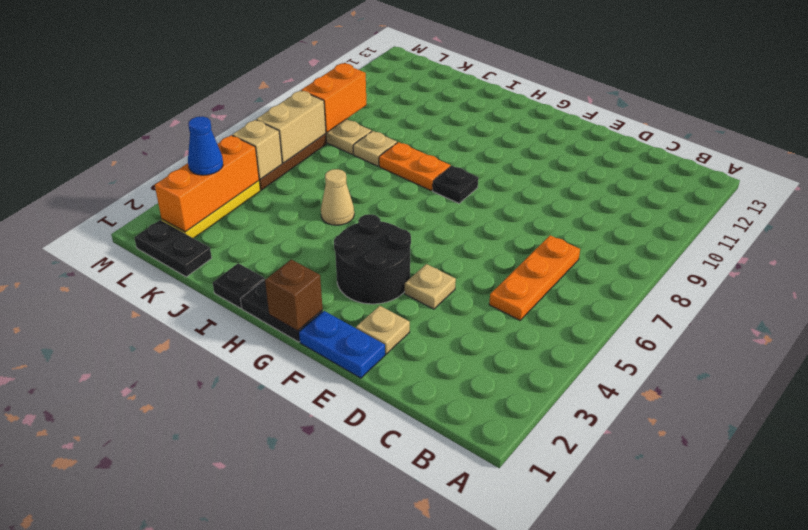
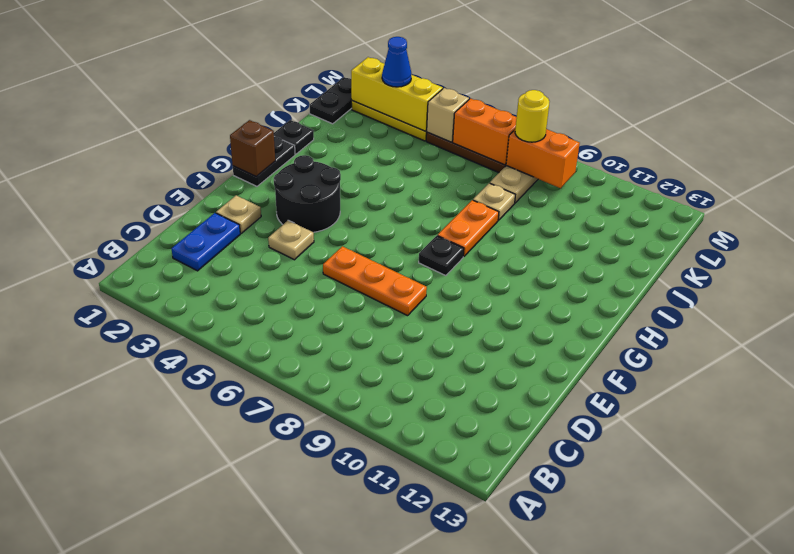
orange plate C5:C7 level 1 -> orange plate E6:E8 level 1
blue plate E1:F1 level 1 -> blue plate C2:D2 level 1
tan cone I5 level 1 -> none
orange brick L2:L4 level 2 -> yellow brick L2:L4 level 2
tan brick L6:L7 level 2 -> orange brick L6:L7 level 2
none -> yellow round brick L8 level 3

